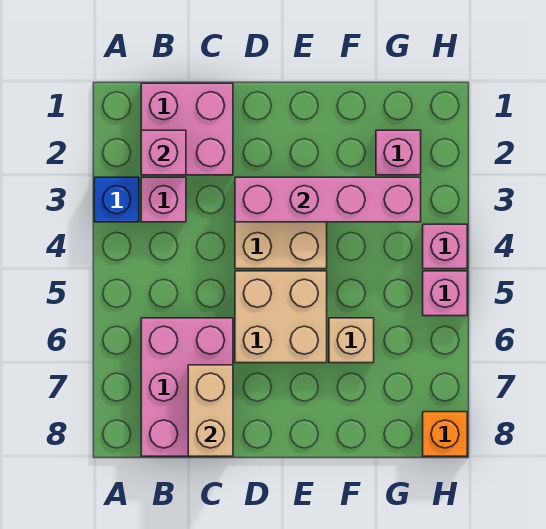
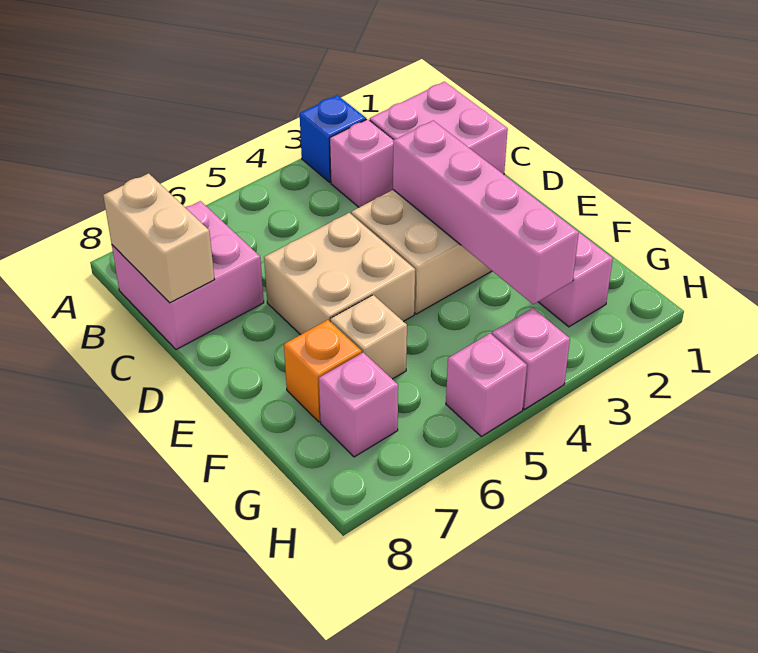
pink brick B2 level 2 -> pink brick G7 level 1
pink brick B6:C8 level 1 -> pink brick B7:C8 level 1
tan brick C7:C8 level 2 -> tan brick B8:C8 level 2
orange brick H8 level 1 -> orange brick F7 level 1

